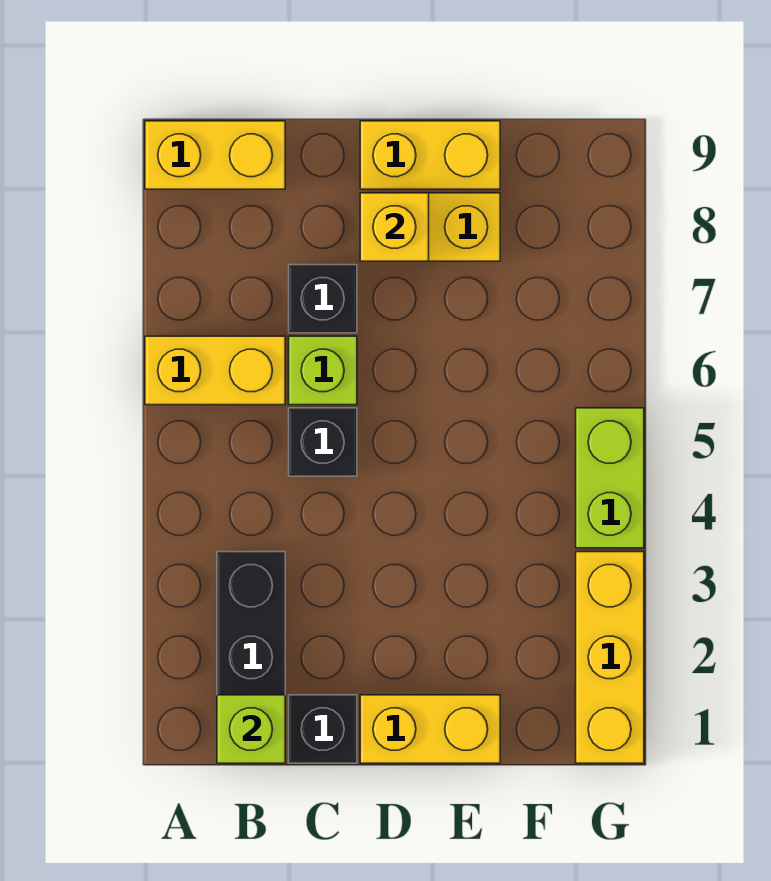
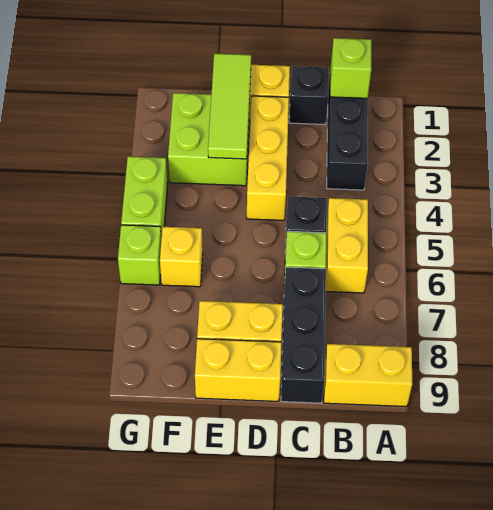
yellow brick A6:B6 level 1 -> yellow brick B5:B6 level 1
black brick C7 level 1 -> black brick C7:C9 level 1
yellow brick D8 level 2 -> yellow brick F6 level 1
none -> lime tile E1:E3 level 2
none -> lime brick E2:F3 level 1
yellow brick G1:G3 level 1 -> yellow brick D2:D4 level 1
none -> lime brick G6 level 1

